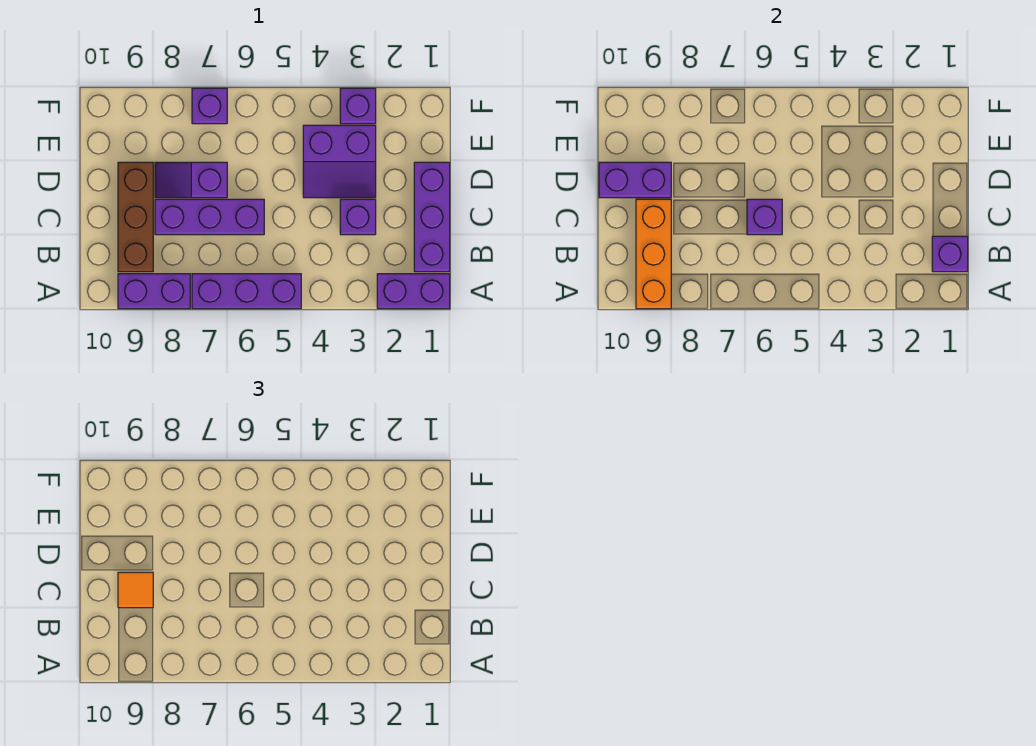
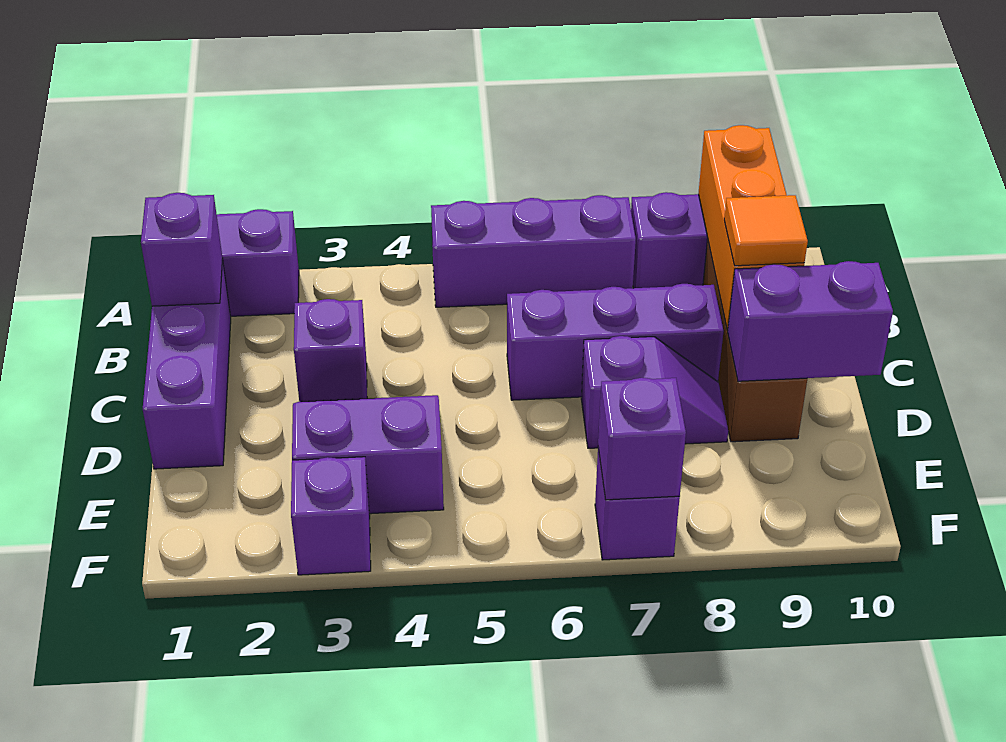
purple brick C6 level 2 -> purple brick F7 level 2

